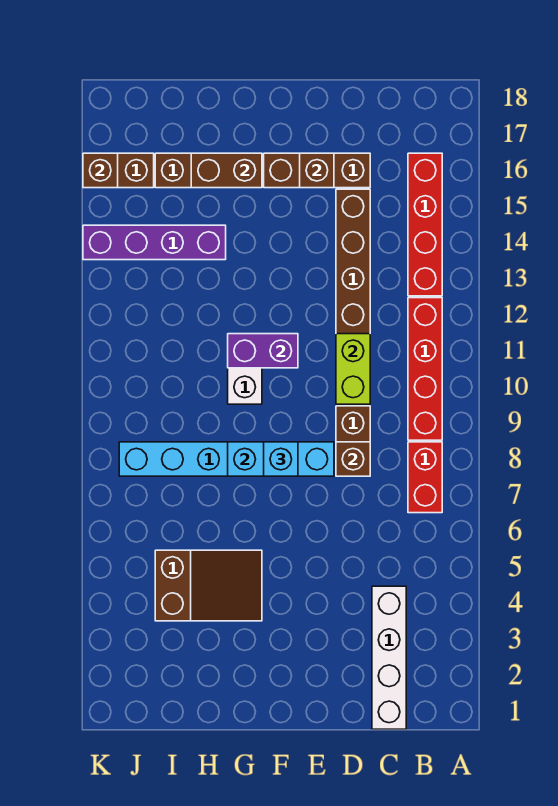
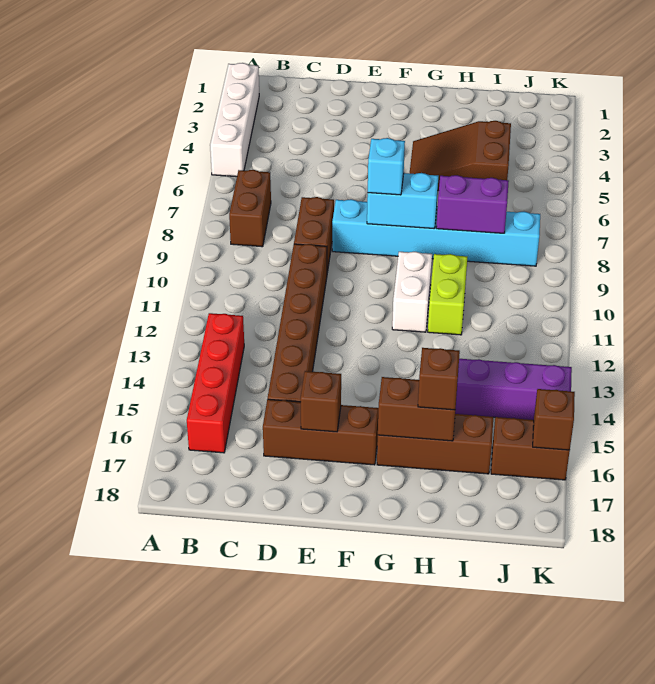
red brick B7:B8 level 1 -> brown brick B7:B8 level 1
red brick B9:B12 level 1 -> none
white brick C1:C4 level 1 -> white brick A2:A5 level 1
brown brick D8 level 2 -> brown brick H16 level 3
lime brick D10:D11 level 2 -> lime brick H10:H11 level 1
purple brick F11:G11 level 2 -> purple brick H8:I8 level 2

